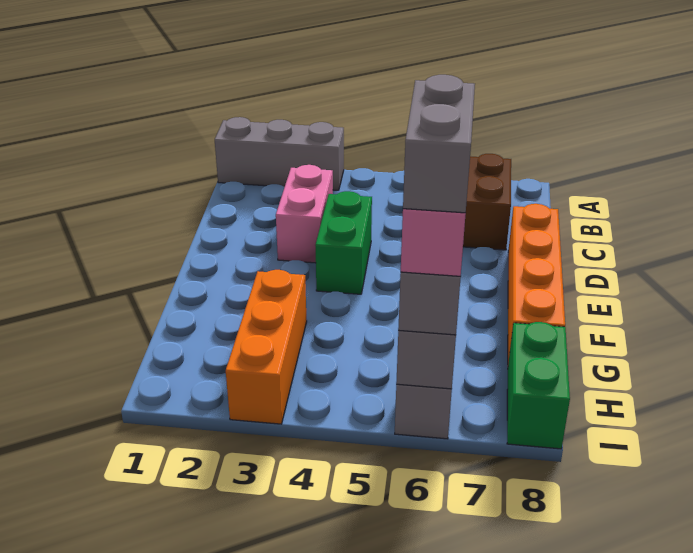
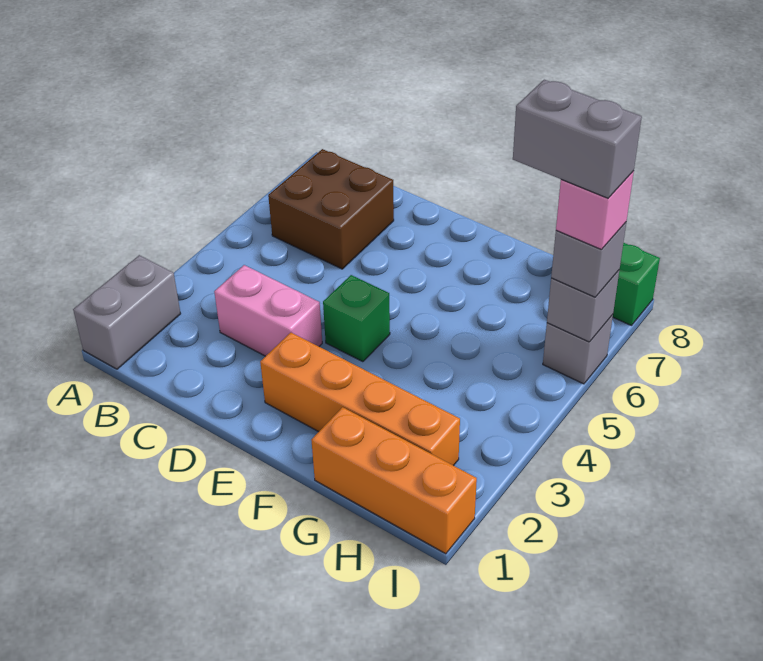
grey brick A1:A3 level 1 -> grey brick A1:A2 level 1
green brick D4:E4 level 1 -> green brick E4 level 1
orange brick D8:G8 level 1 -> orange brick E2:H2 level 1
orange brick G3:I3 level 1 -> orange brick G1:I1 level 1

